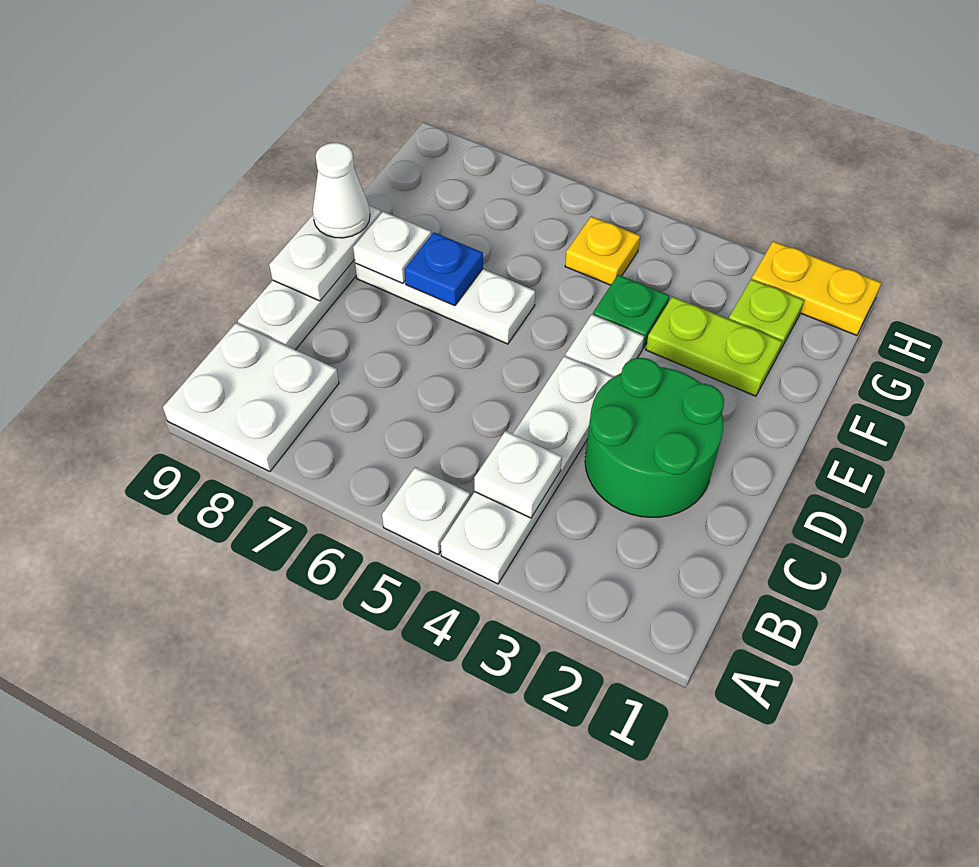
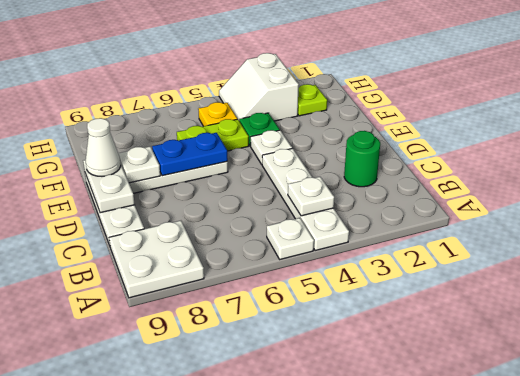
green round brick C2:D3 level 1 -> green round brick C2 level 1
blue plate E7 level 2 -> blue plate E6:E7 level 2
lime plate F2:F3 level 1 -> lime plate F5:F6 level 1
none -> white slope G3:H4 level 1 top 3
yellow plate H1:H2 level 1 -> none

